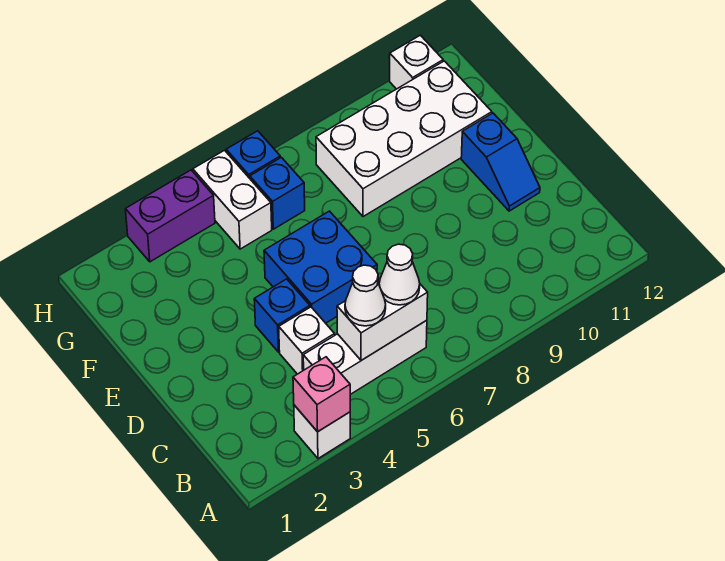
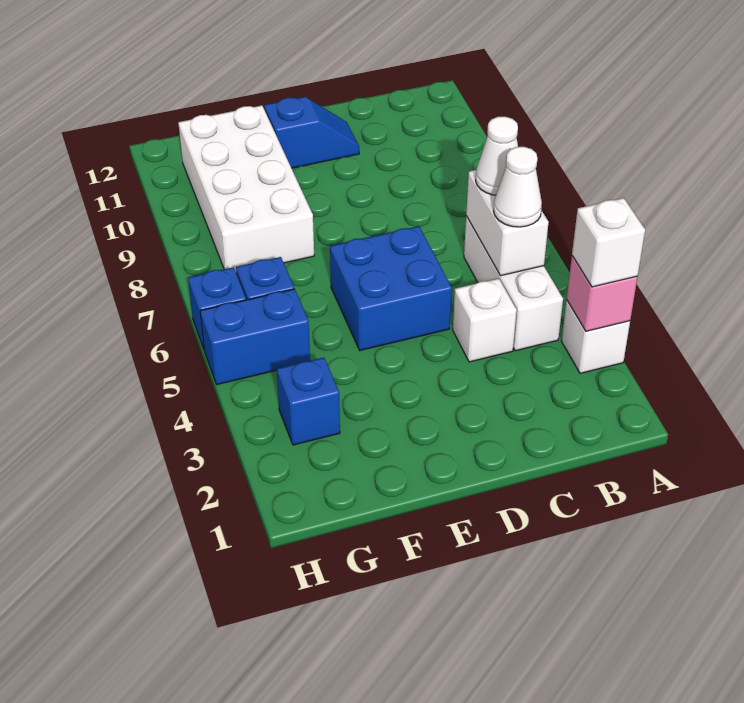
blue brick D4 level 1 -> blue brick G3 level 1
white brick G5:H5 level 1 -> blue brick G5:H5 level 1
purple brick H3:H4 level 1 -> none
white brick H11 level 1 -> white brick A3 level 3

